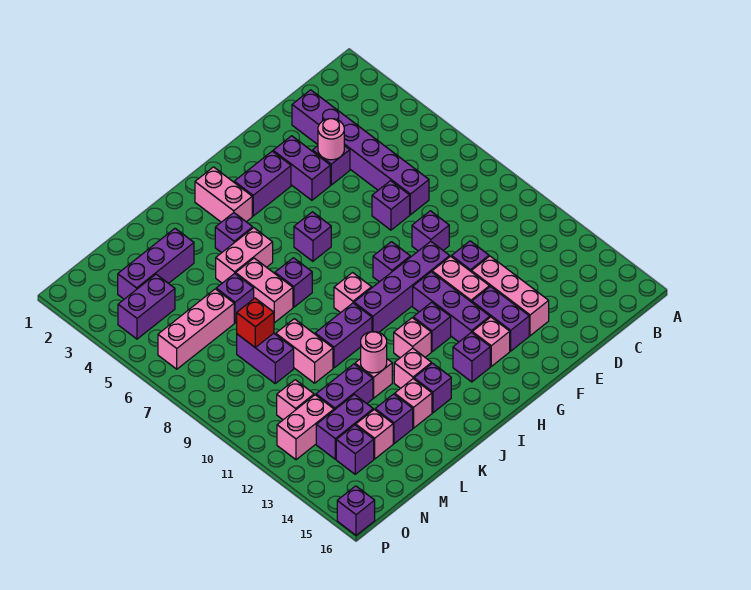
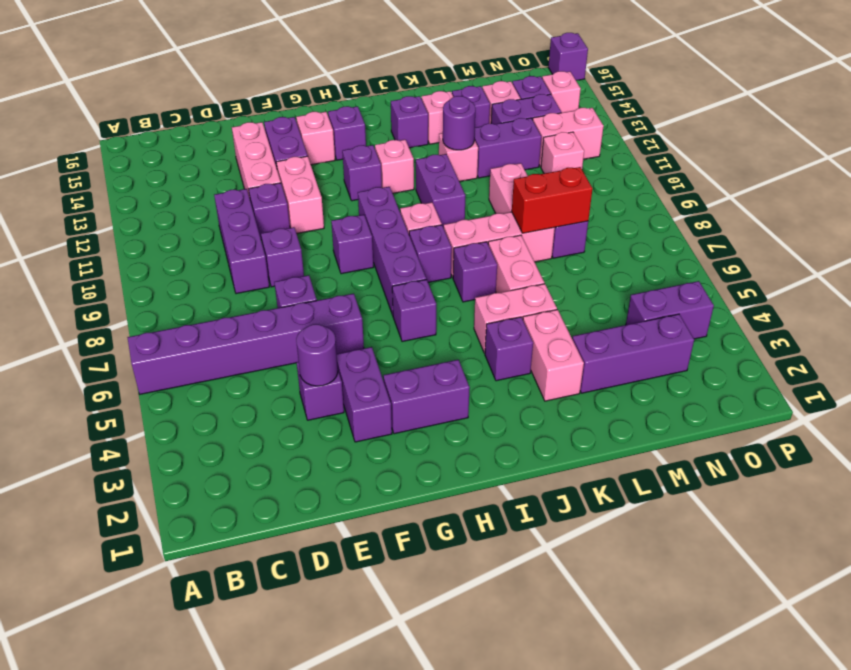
purple brick D2:D7 level 1 -> purple brick A6:F6 level 1
pink round brick E4 level 2 -> purple round brick E4 level 2
purple brick F10:I10 level 1 -> purple brick H7:H10 level 1
purple brick G11:G13 level 1 -> purple brick D9:D11 level 1
pink brick I2:I3 level 1 -> pink brick K3:K4 level 1
purple brick J10:K10 level 1 -> purple brick J10:J11 level 1
pink brick J13 level 1 -> pink brick O14 level 1
pink round brick K12 level 2 -> purple round brick K12 level 2
purple brick L6 level 1 -> purple brick I8 level 1
pink brick M6:O6 level 1 -> pink brick J8:L8 level 1
red brick M8 level 2 -> red brick L8:M8 level 2

